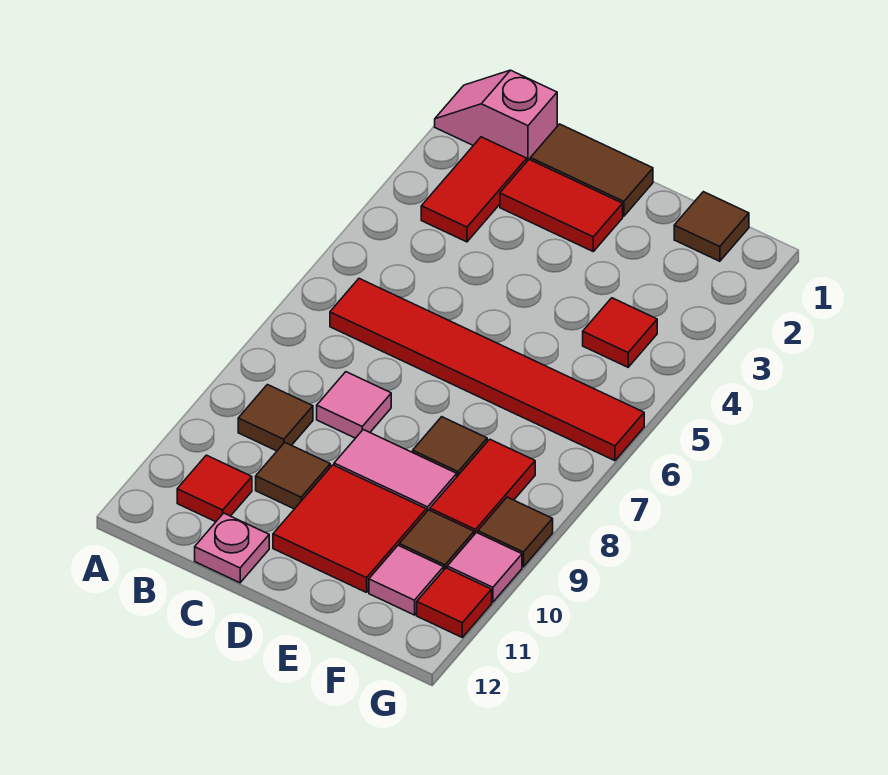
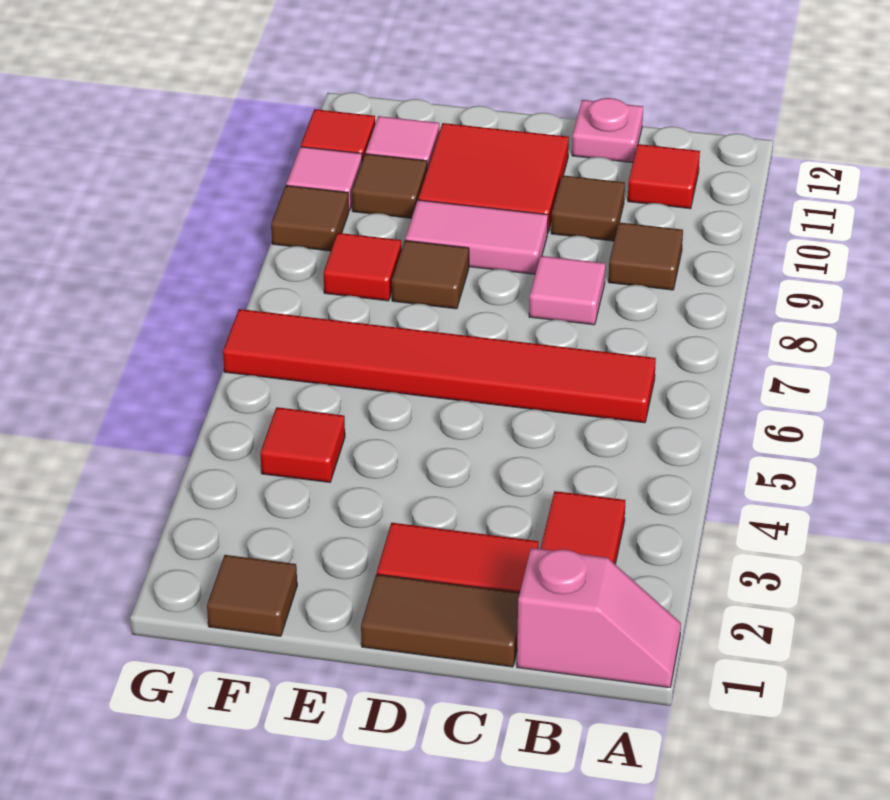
red tile F8:F9 level 1 -> red tile F8 level 1

